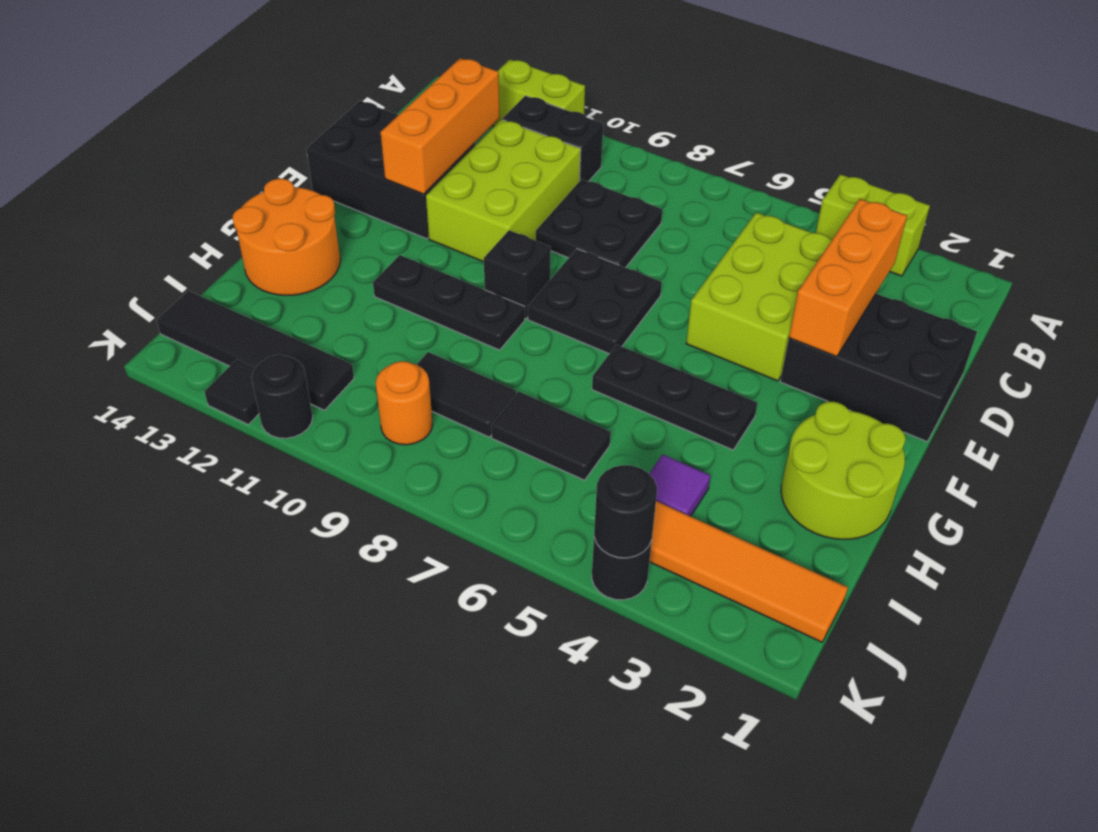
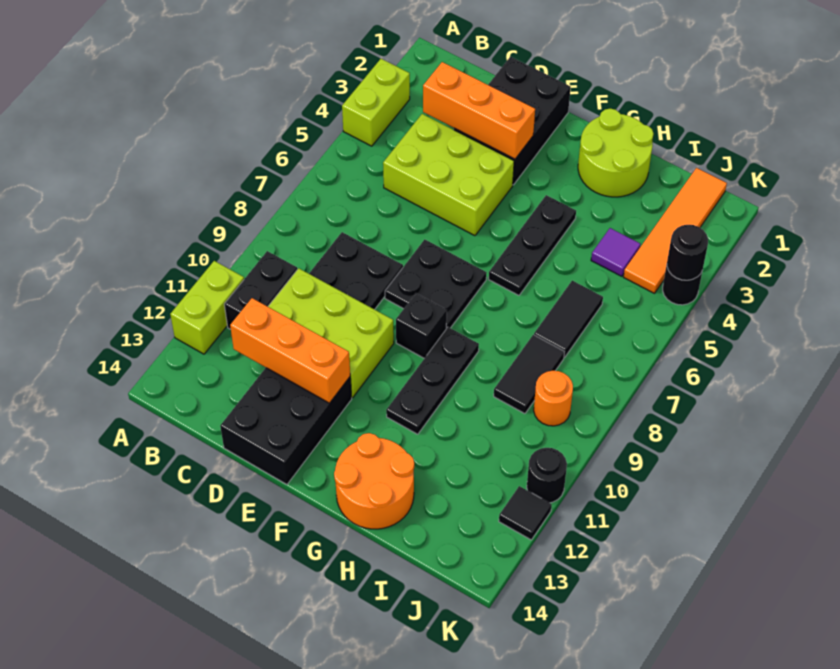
black tile J11:J14 level 1 -> none

